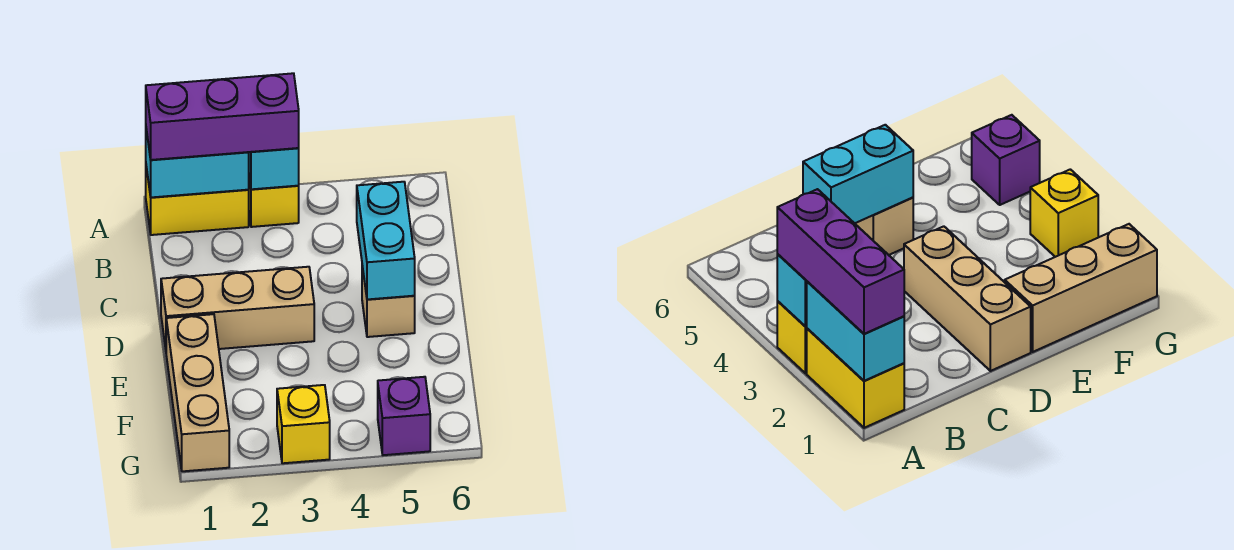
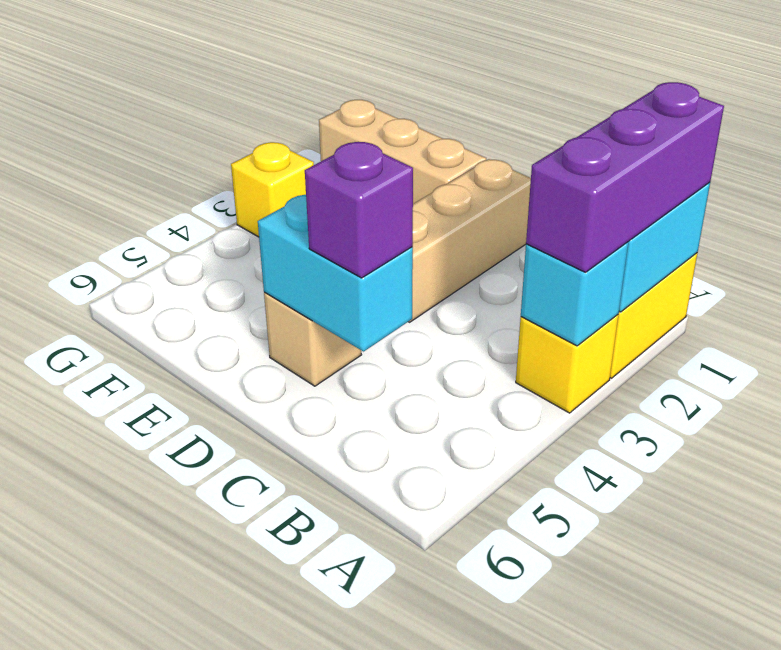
purple brick G5 level 1 -> purple brick C5 level 3

